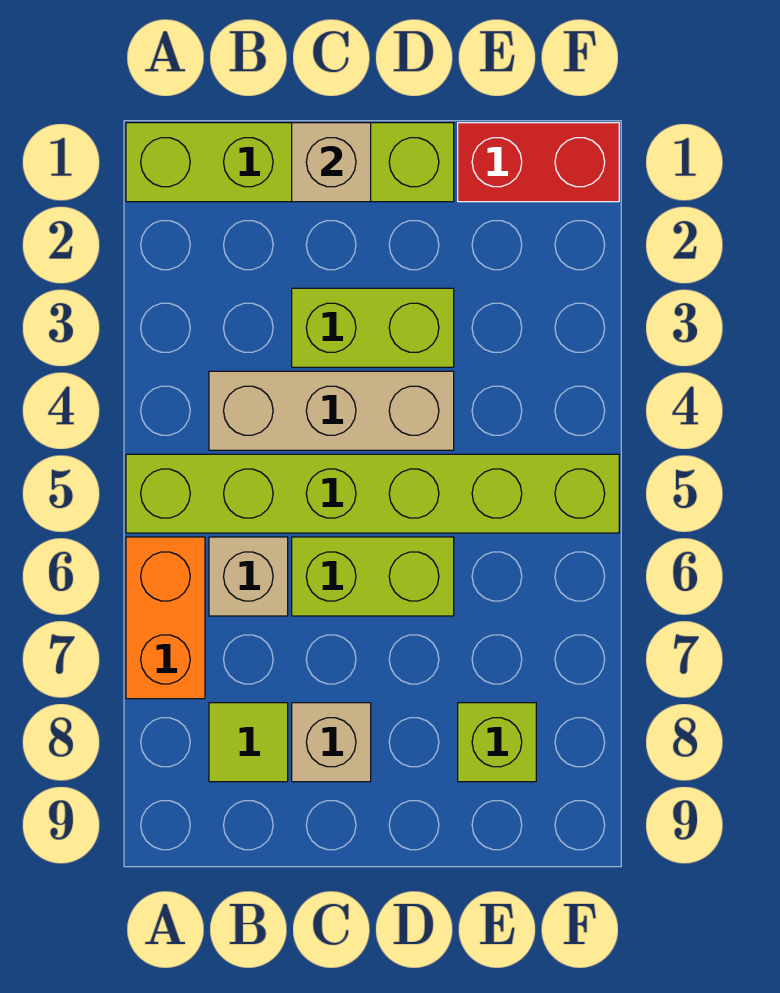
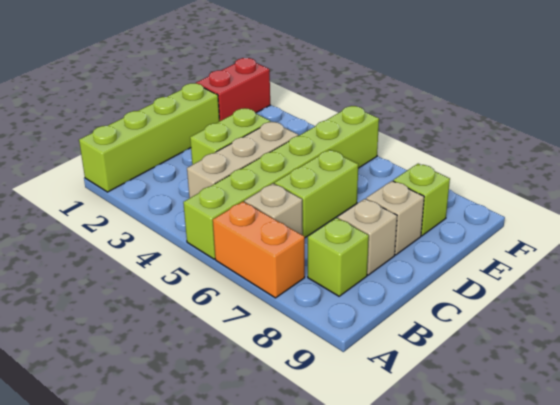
lime tile B8 level 1 -> lime brick B8 level 1
tan brick C1 level 2 -> tan brick D8 level 1

